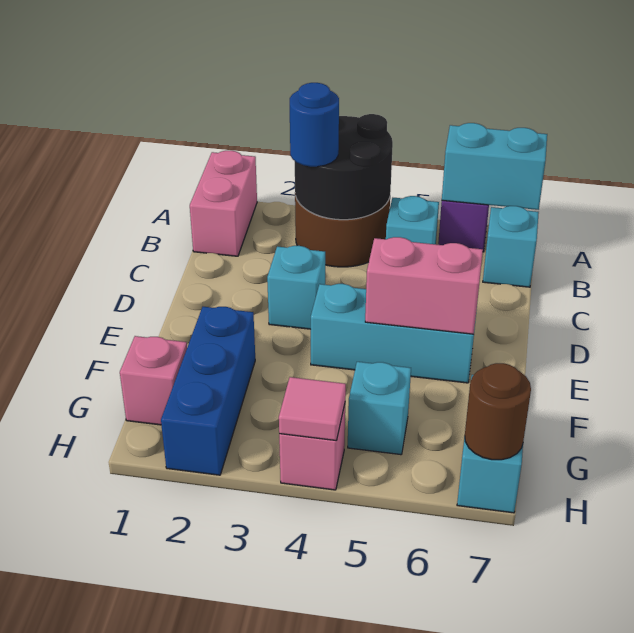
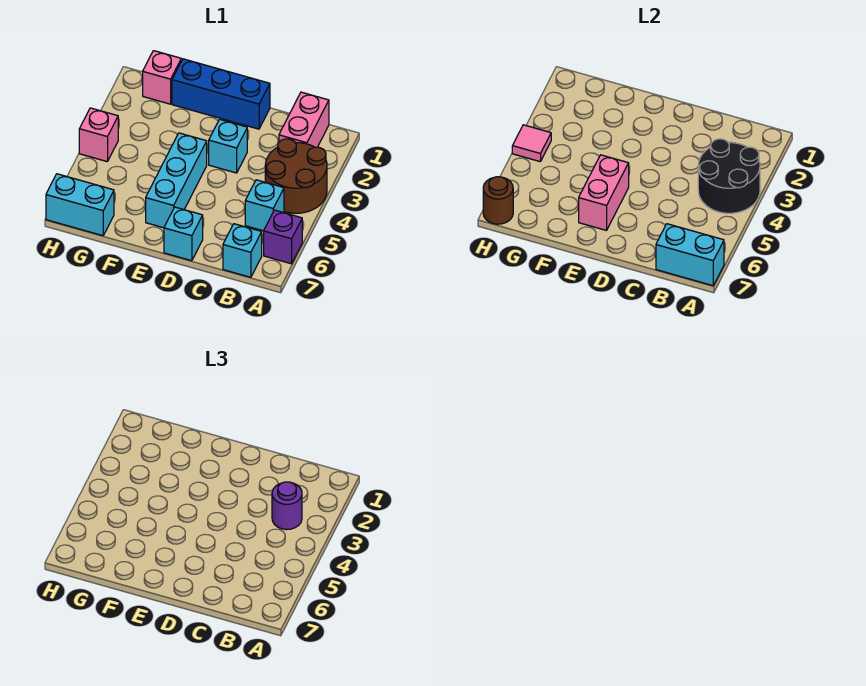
pink brick A1:B1 level 1 -> pink brick B1:B2 level 1
cyan brick A6:A7 level 2 -> cyan brick A7:B7 level 2
blue round brick B3 level 3 -> purple round brick B3 level 3
blue brick F2:H2 level 1 -> blue brick D1:F1 level 1
cyan brick G5 level 1 -> cyan brick D7 level 1

